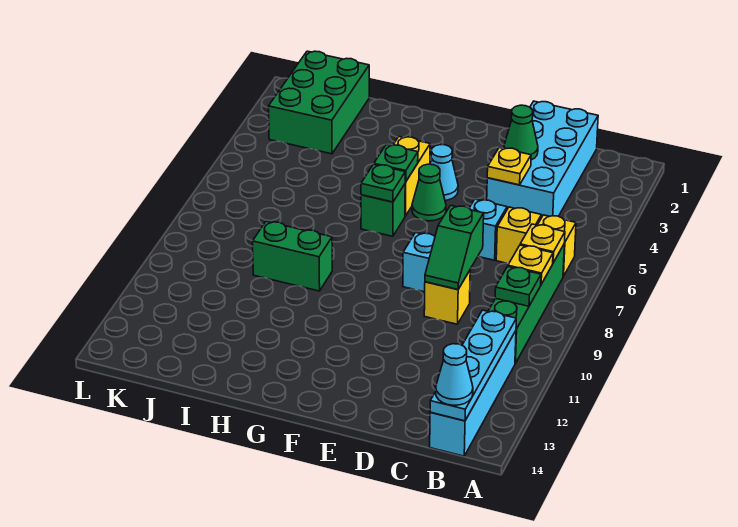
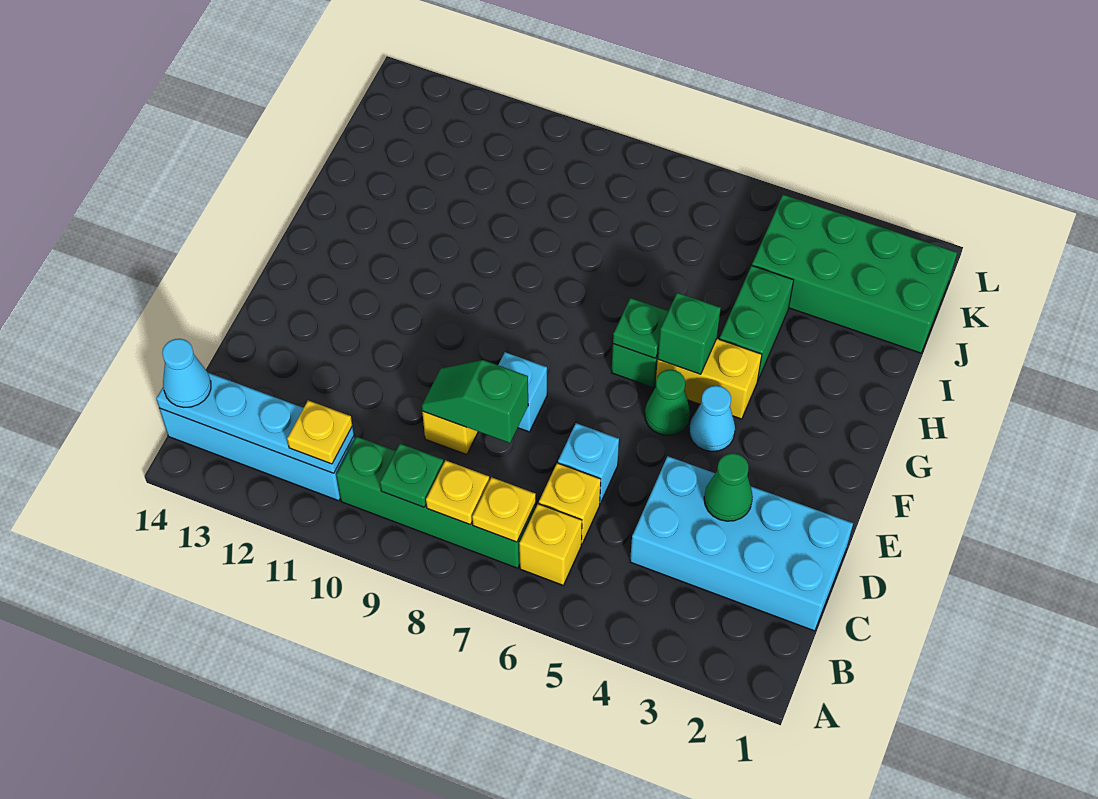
yellow plate D4 level 2 -> yellow plate B11 level 3
green plate G5 level 2 -> green brick G5 level 2
green brick H9:I9 level 1 -> green brick H4:I4 level 1
green brick J1:K3 level 1 -> green brick J1:K4 level 1

